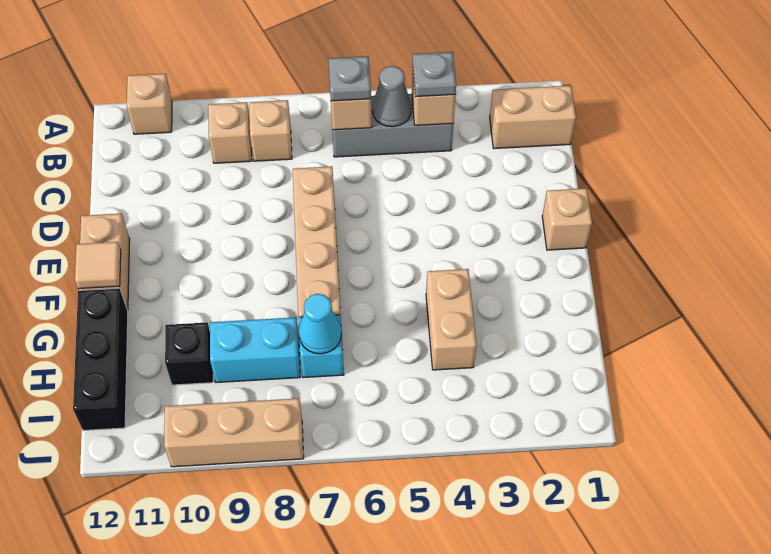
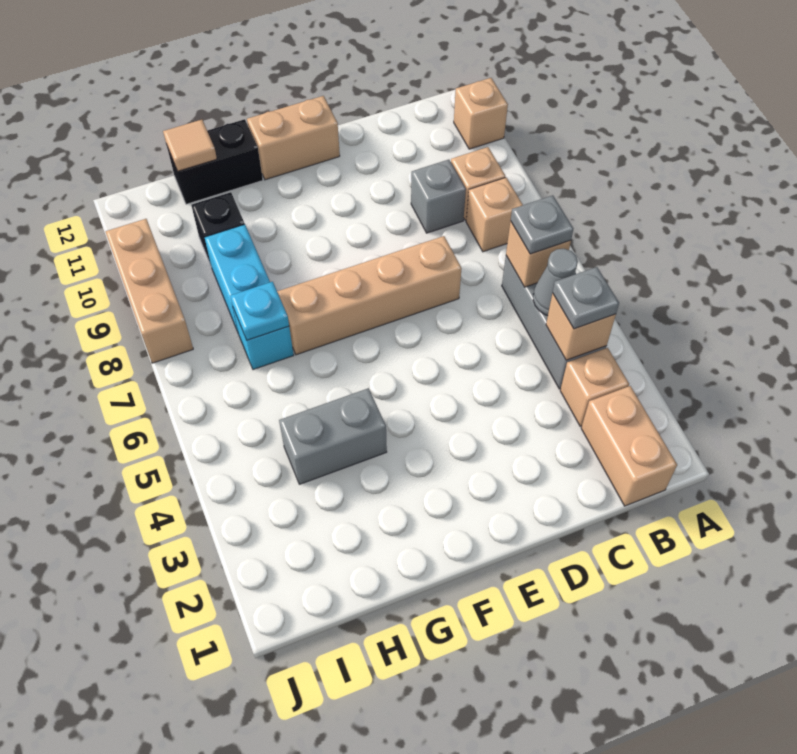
none -> grey brick C9 level 1
tan brick E1 level 1 -> tan brick B3 level 1
tan tile F12 level 2 -> tan tile H12 level 2
tan brick G4:H4 level 1 -> grey brick G4:H4 level 1
black brick G12:I12 level 1 -> black brick G12:H12 level 1
cyan cone H7 level 2 -> cyan plate H7 level 2

